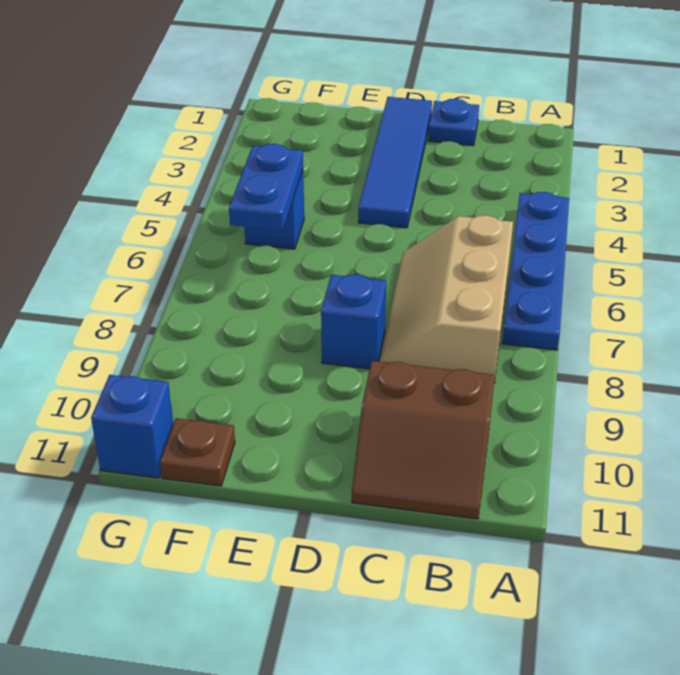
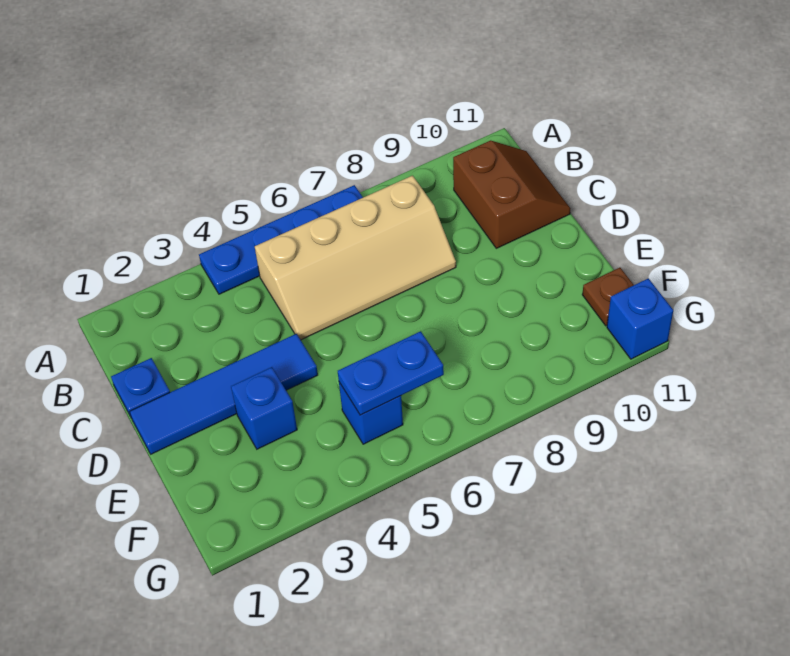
tan slope B6:C8 level 1 top B -> tan slope B5:C8 level 1 top B
blue brick D8 level 1 -> blue brick E3 level 1

